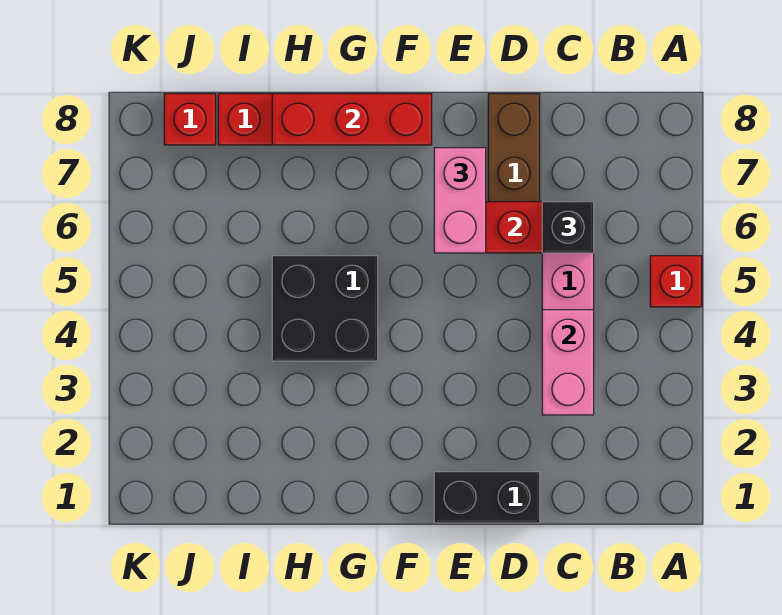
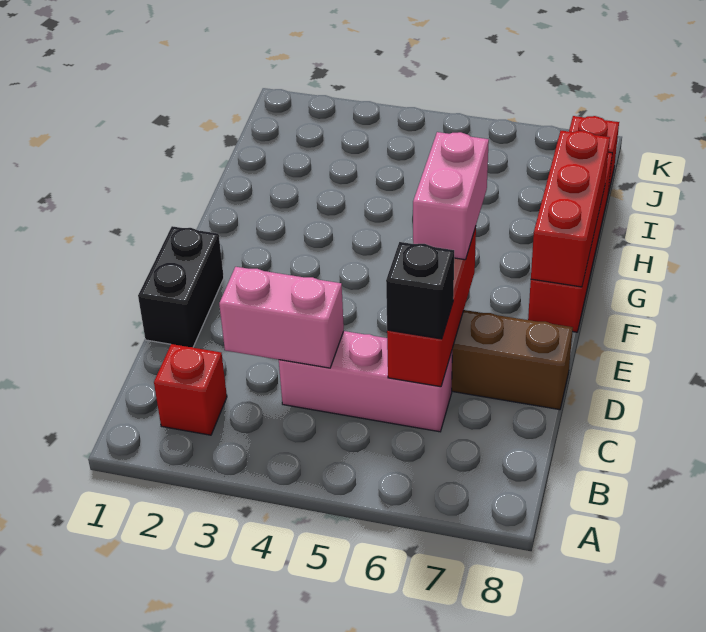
red brick A5 level 1 -> red brick B2 level 1
pink brick E6:E7 level 3 -> pink brick E6:F6 level 3
black brick G4:H5 level 1 -> none

